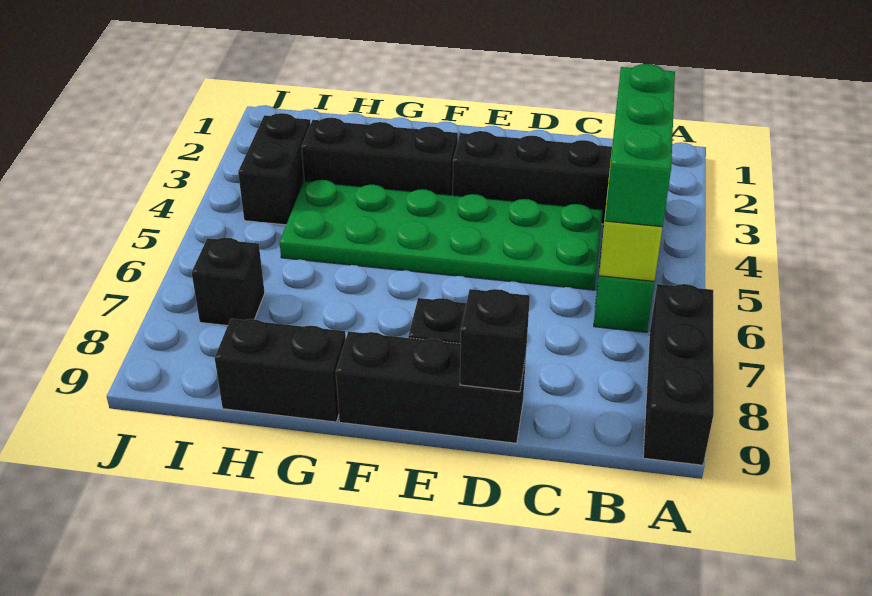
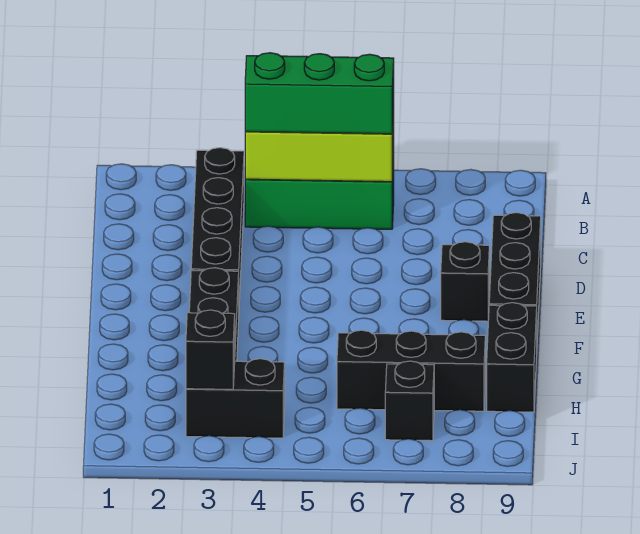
black brick A7:A9 level 1 -> black brick H6:H8 level 1
green plate C4:H5 level 1 -> none
black brick D9 level 2 -> black brick I3 level 2

